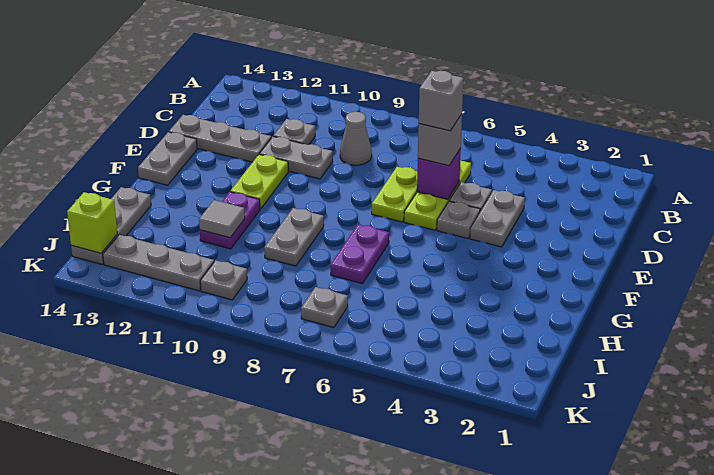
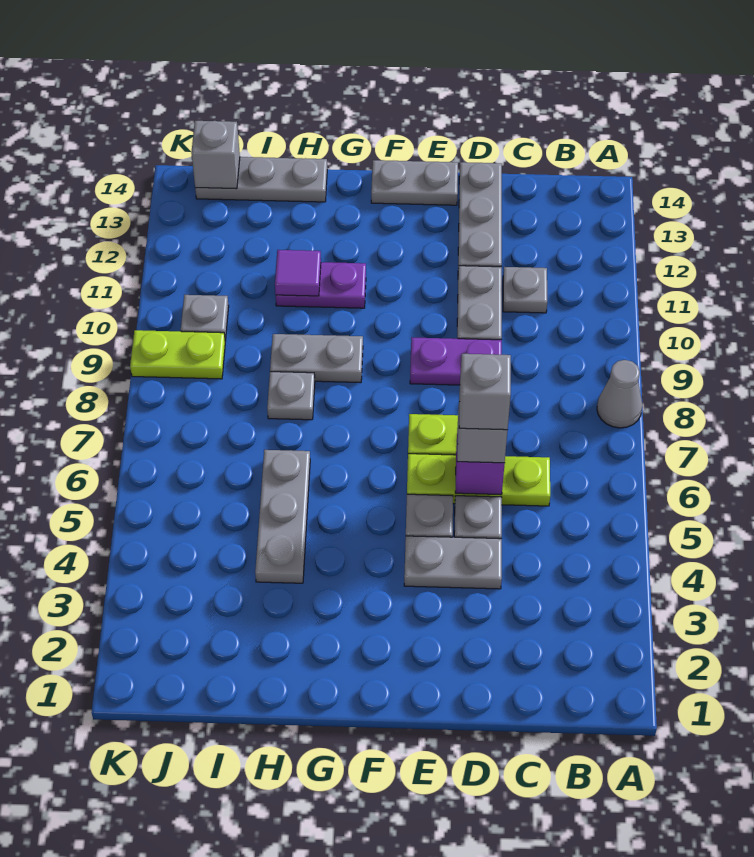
grey cone C9 level 1 -> grey cone A8 level 1
lime plate E11:F11 level 1 -> lime plate J9:K9 level 1
purple plate G7:H7 level 1 -> purple plate D9:E9 level 1
grey tile H11 level 2 -> purple tile H11 level 2
grey plate J7 level 1 -> grey plate H8 level 1
grey plate J11:J13 level 1 -> grey plate H4:H6 level 1
lime brick J14 level 2 -> grey brick J14 level 2

